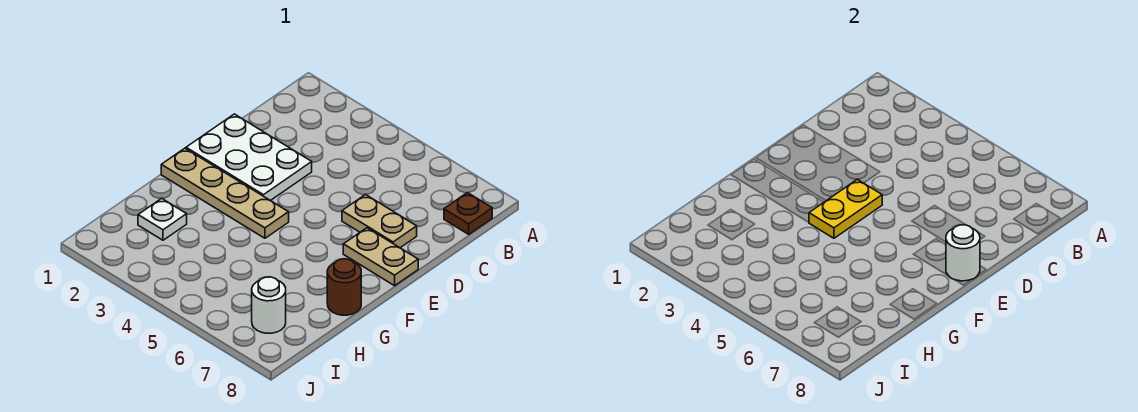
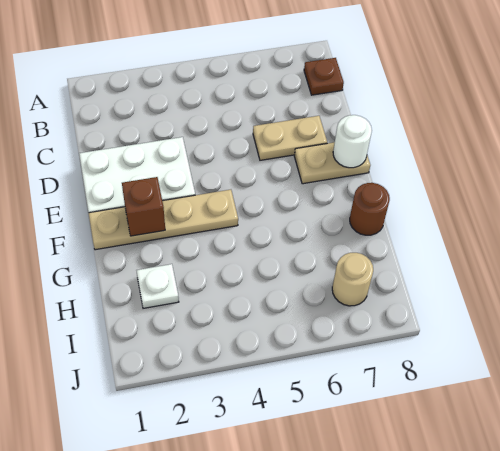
yellow plate E4:F4 level 2 -> none
none -> brown brick F2 level 2
white round brick I7 level 1 -> tan round brick I7 level 1

